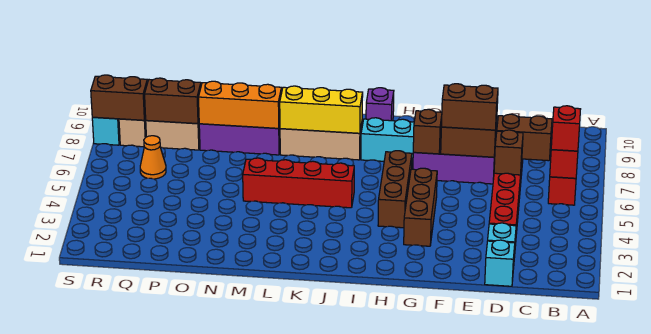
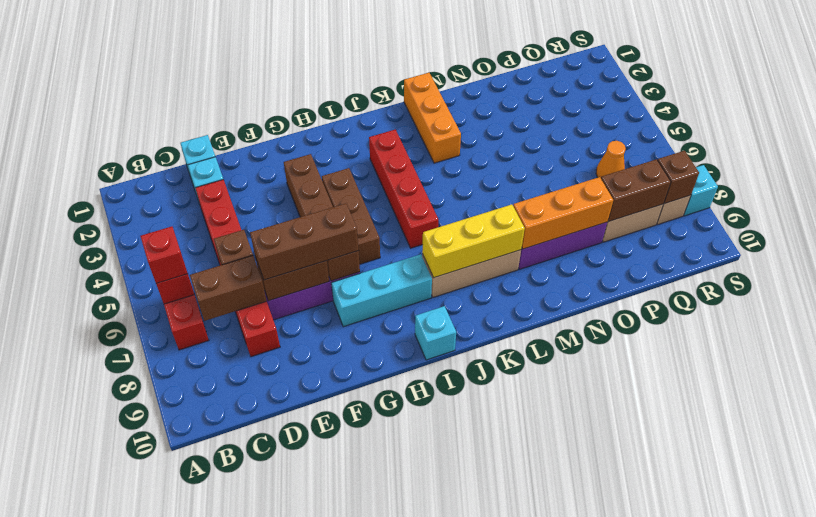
brown brick E7:F7 level 3 -> brown brick E7:G7 level 3
purple brick I10 level 1 -> cyan brick I10 level 1
red brick J5:M5 level 1 -> red brick J3:J6 level 1
none -> orange brick L1:L3 level 1
brown brick R8:S8 level 2 -> brown brick R8 level 2

